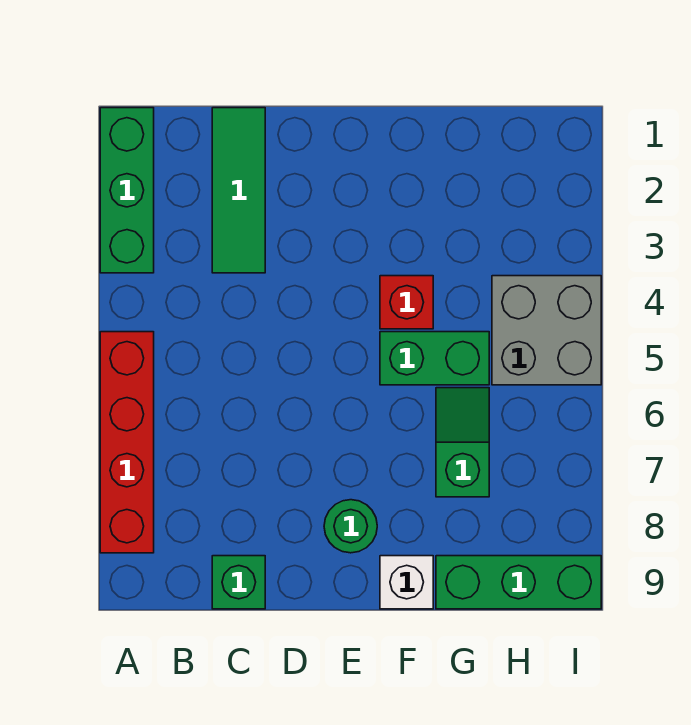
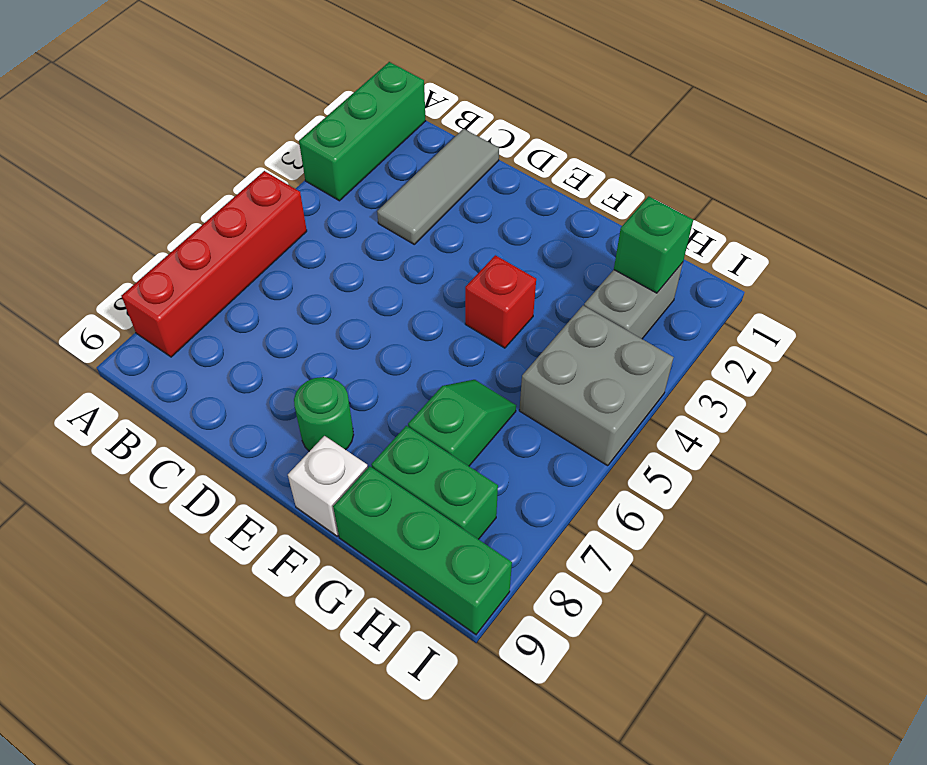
green tile C1:C3 level 1 -> grey tile C1:C3 level 1
green brick C9 level 1 -> green brick H2 level 2
green brick F5:G5 level 1 -> green brick G8:H8 level 1
none -> grey brick H2:H3 level 1

